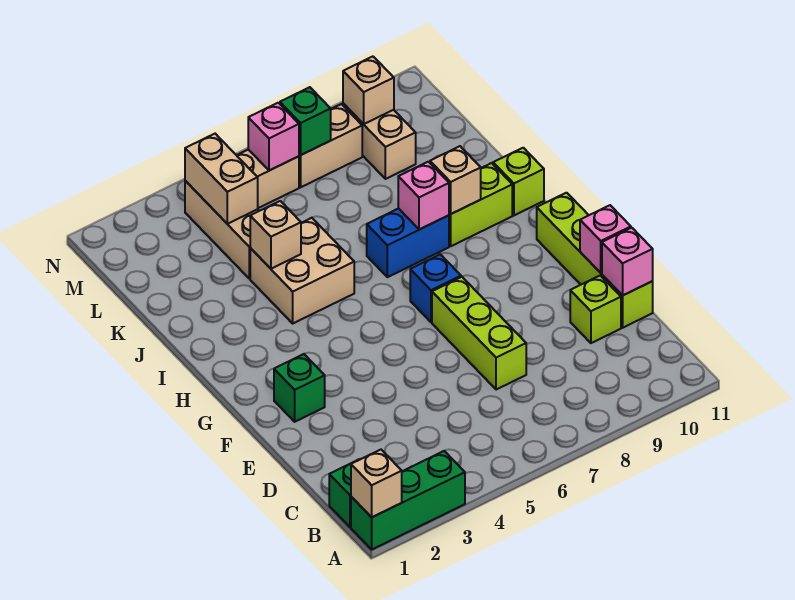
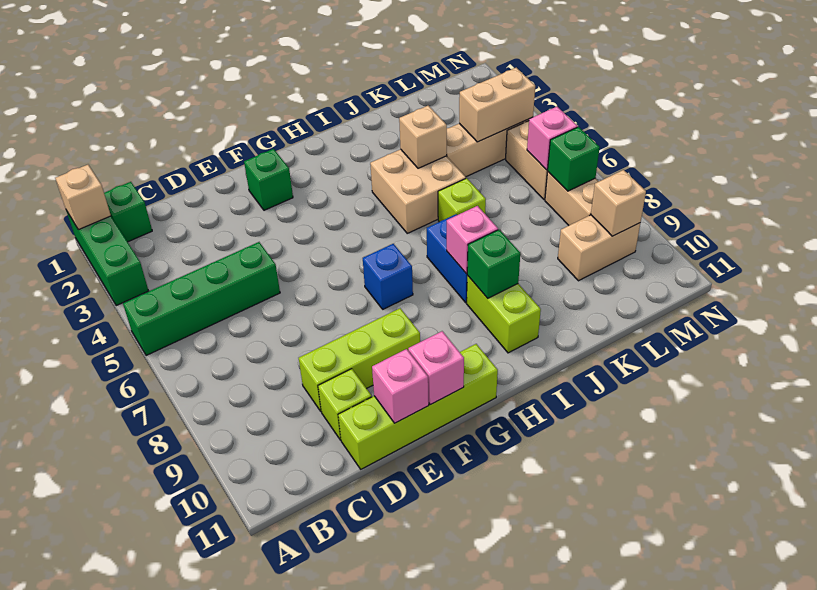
none -> green brick A5:D5 level 1
lime brick D7:F7 level 1 -> lime brick D9:F9 level 1
pink brick D11 level 2 -> pink brick F11 level 2
tan brick I9 level 2 -> green brick I9 level 2
lime brick I11 level 1 -> lime brick J6 level 1

